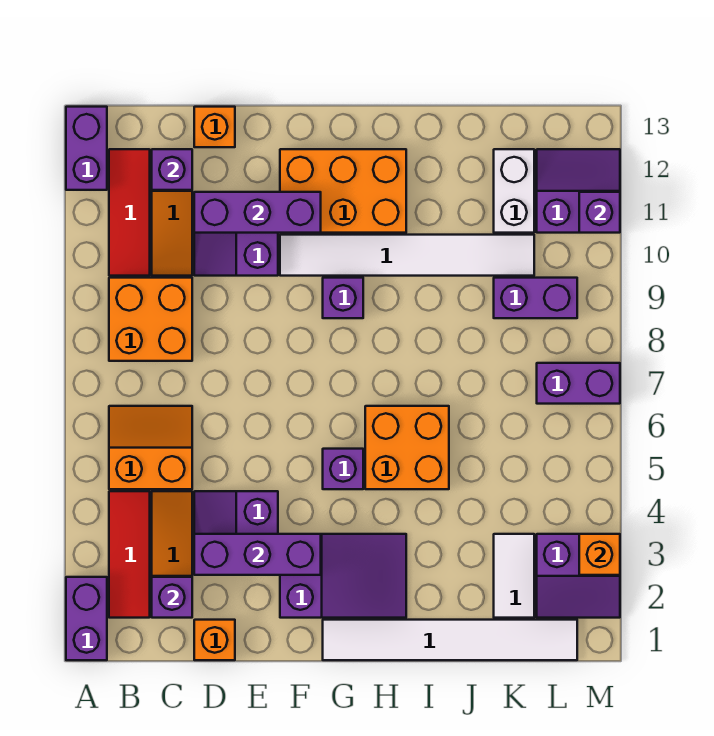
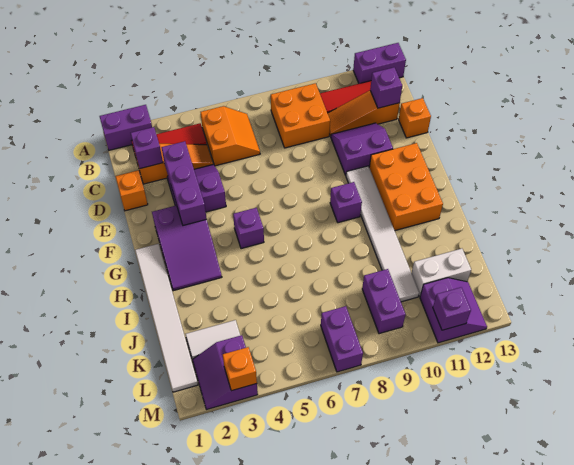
purple brick D11:F11 level 2 -> none
orange brick H5:I6 level 1 -> none

